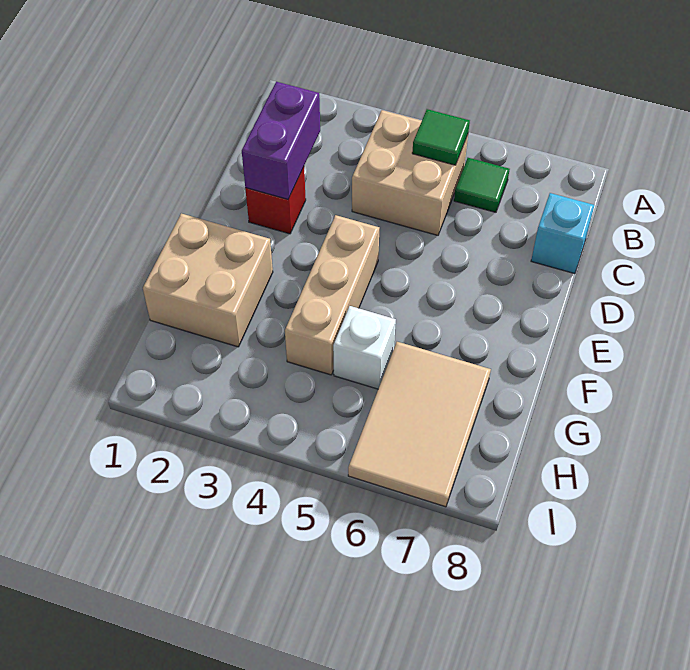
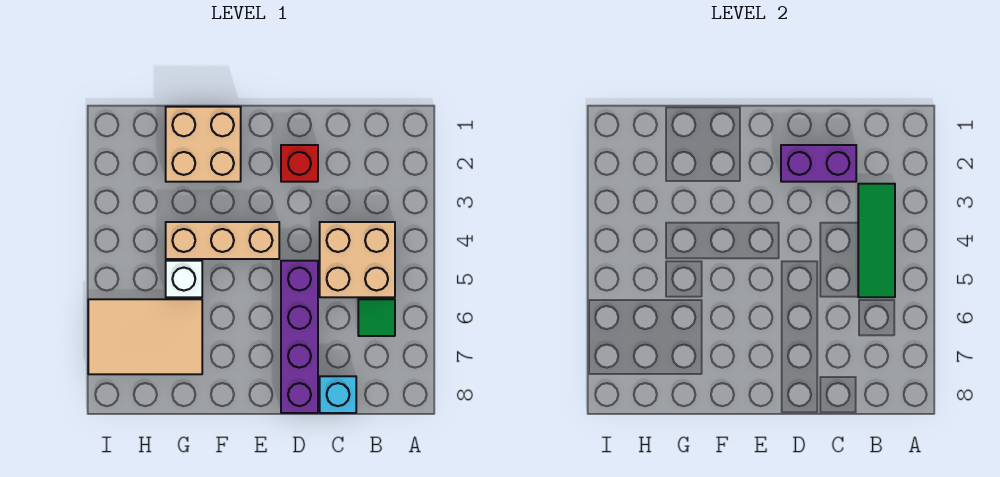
green tile B5 level 2 -> green tile B3:B5 level 2
none -> purple brick D5:D8 level 1

